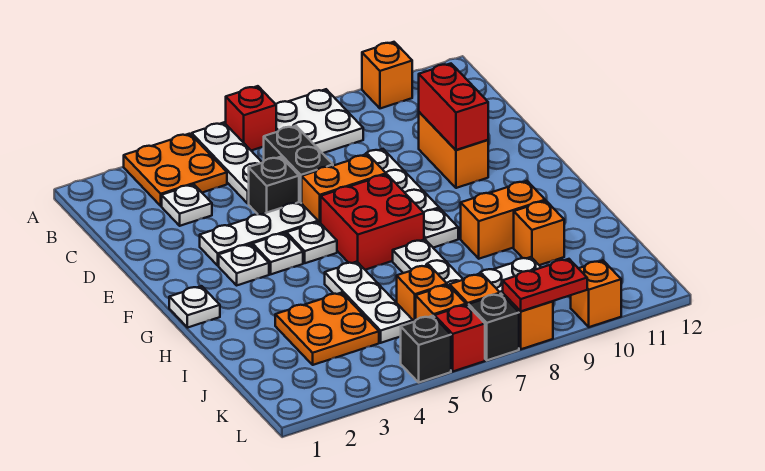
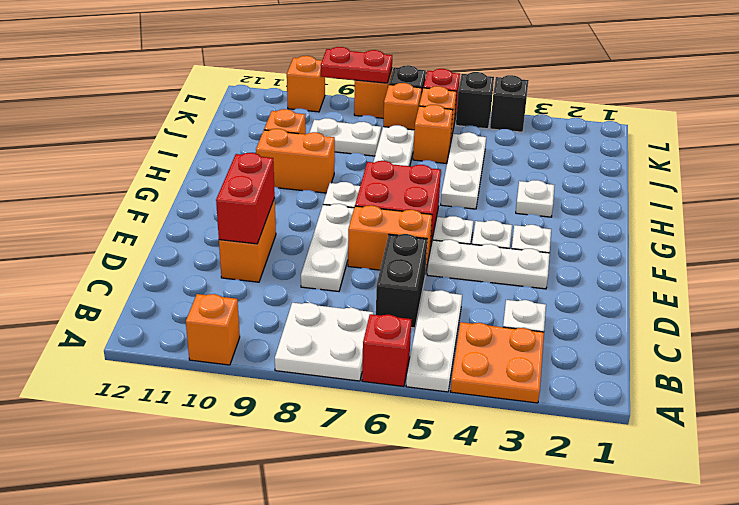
black brick D5 level 1 -> black brick L4 level 1
white plate G1 level 1 -> white plate H3 level 1
orange plate I3:J4 level 1 -> none

